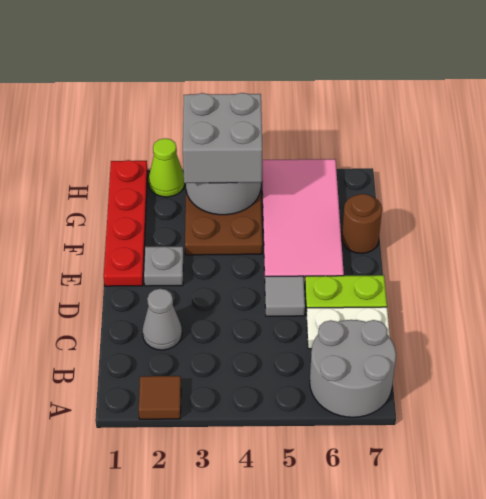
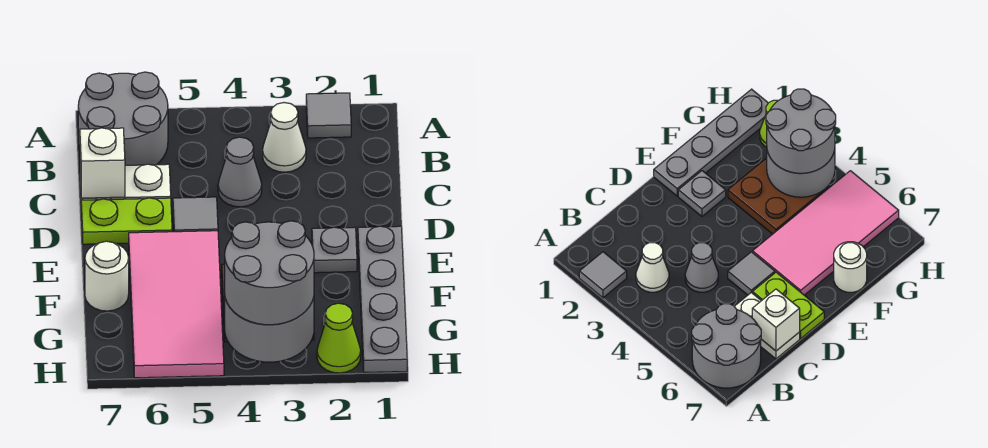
brown tile A2 level 1 -> grey tile A2 level 1
none -> white cone B3 level 1
grey cone C2 level 1 -> grey cone C4 level 1
none -> white brick C7 level 2
red plate E1:H1 level 1 -> grey plate E1:H1 level 1
brown round brick F7 level 1 -> white round brick F7 level 1
grey brick G3:H4 level 3 -> grey round brick G3:H4 level 3

